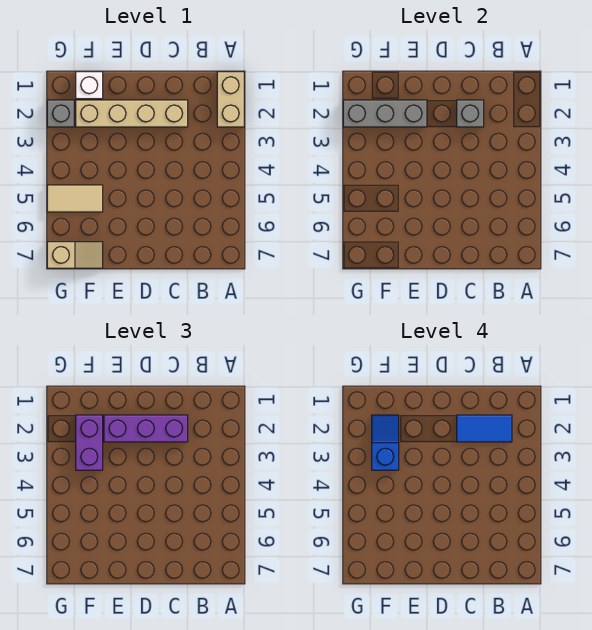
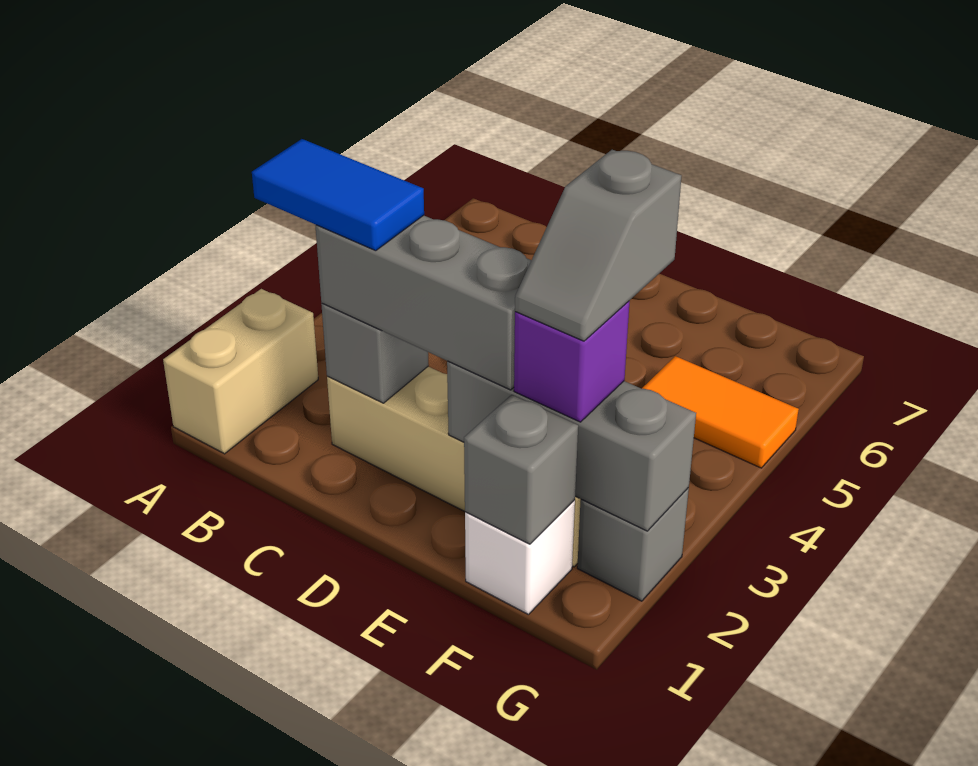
purple brick C2:E2 level 3 -> grey brick C2:E2 level 3
none -> grey brick F1 level 2
purple brick F2:F3 level 3 -> purple brick F2 level 3
blue slope F2:F3 level 4 top 3 -> grey slope F2:F3 level 4 top 3
tan tile F5:G5 level 1 -> orange tile F5:G5 level 1
tan slope F7:G7 level 1 top G -> none

